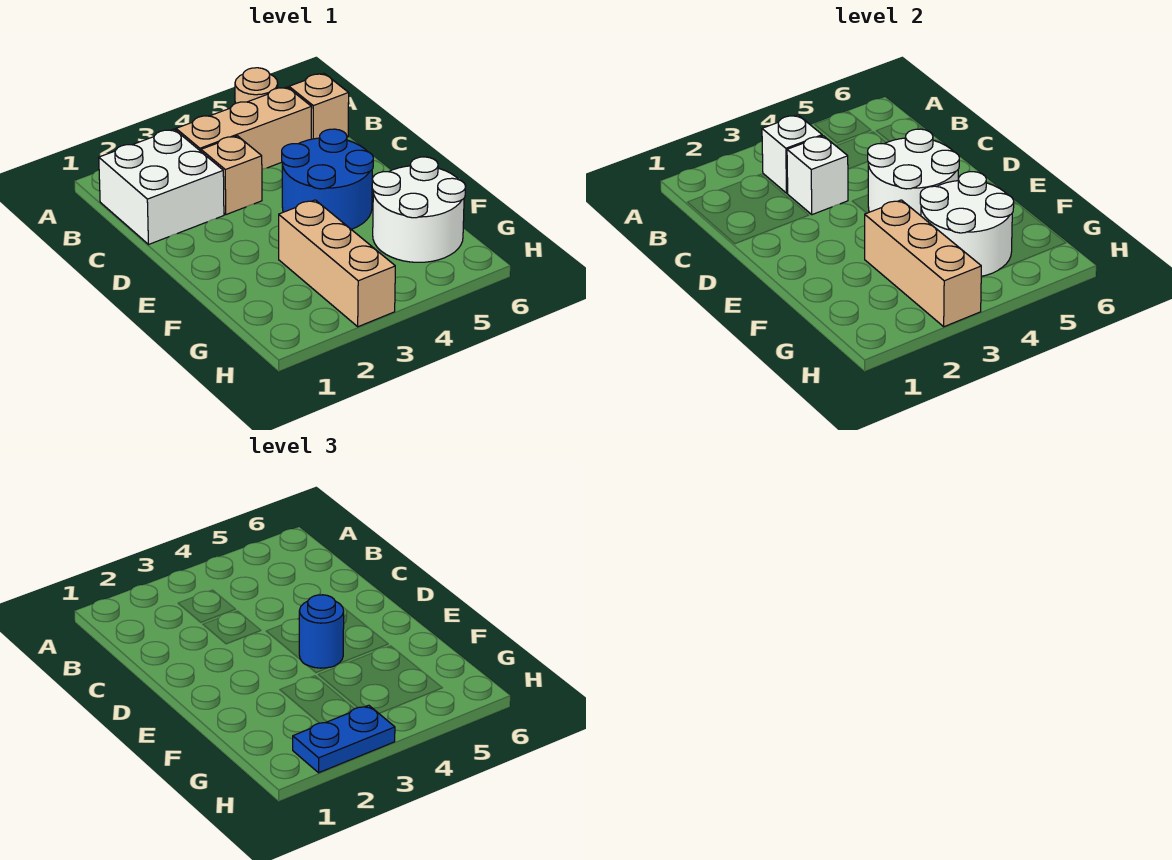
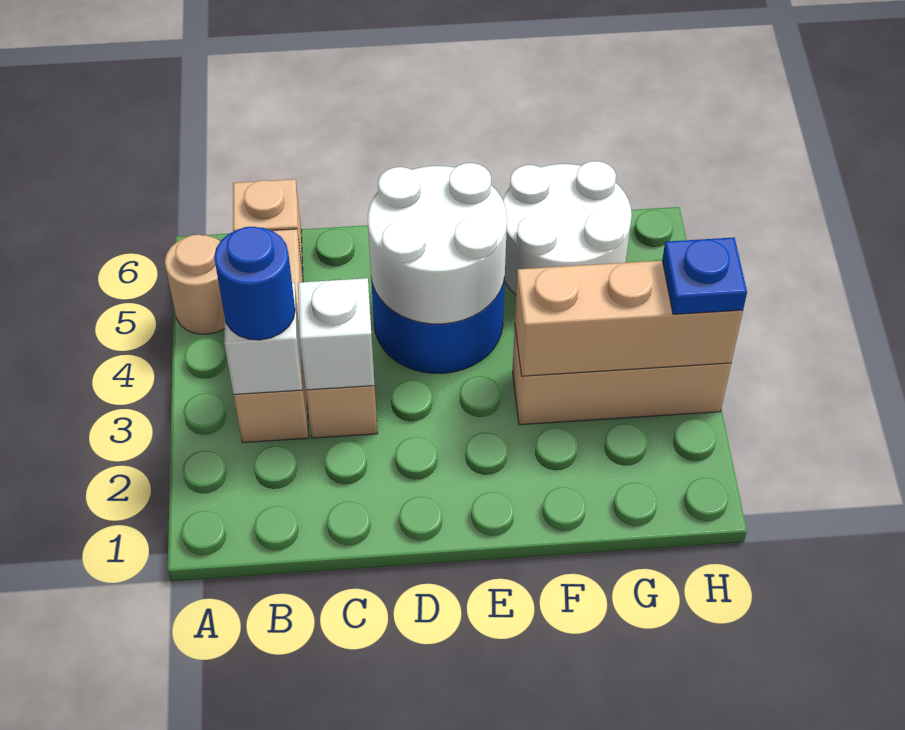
white brick B1:C2 level 1 -> none
blue round brick E4 level 3 -> blue round brick B3 level 3
white round brick F4:G5 level 2 -> none
blue plate H2:H3 level 3 -> blue plate H3 level 3

